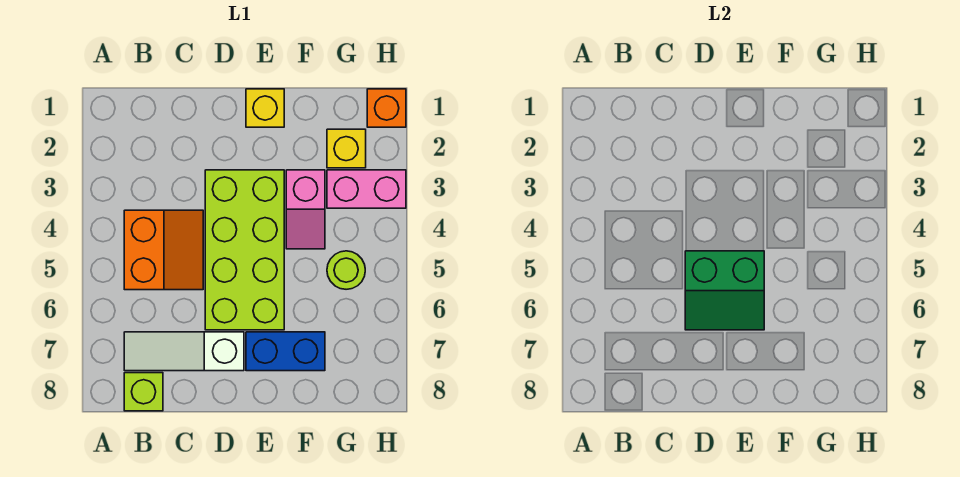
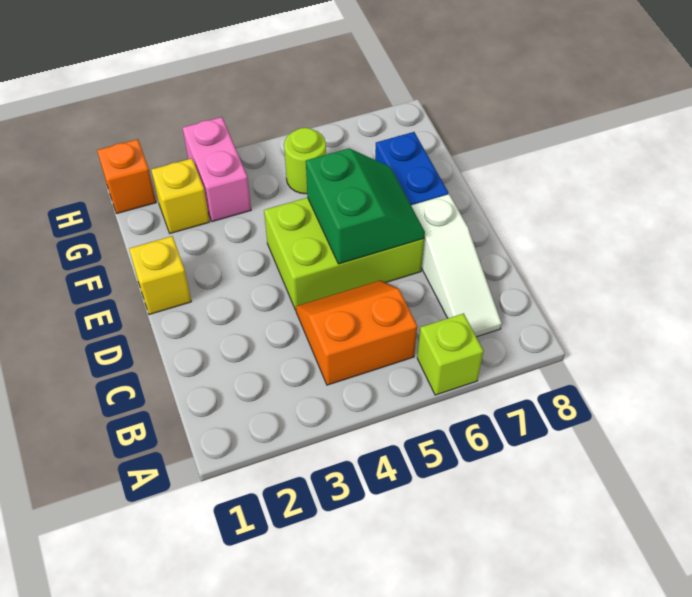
lime brick B8 level 1 -> lime brick A6 level 1
lime brick D3:E6 level 1 -> lime brick D4:E6 level 1
pink slope F3:F4 level 1 top 3 -> none

